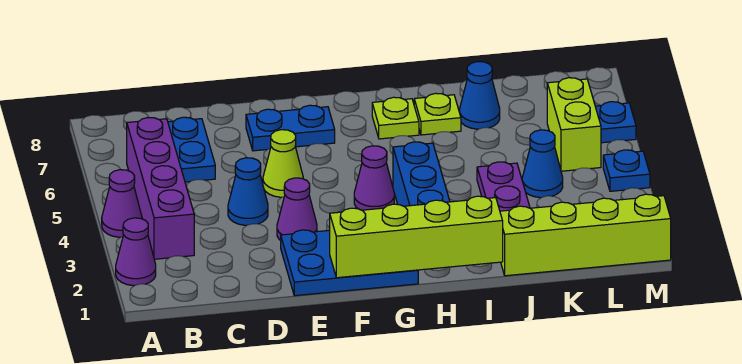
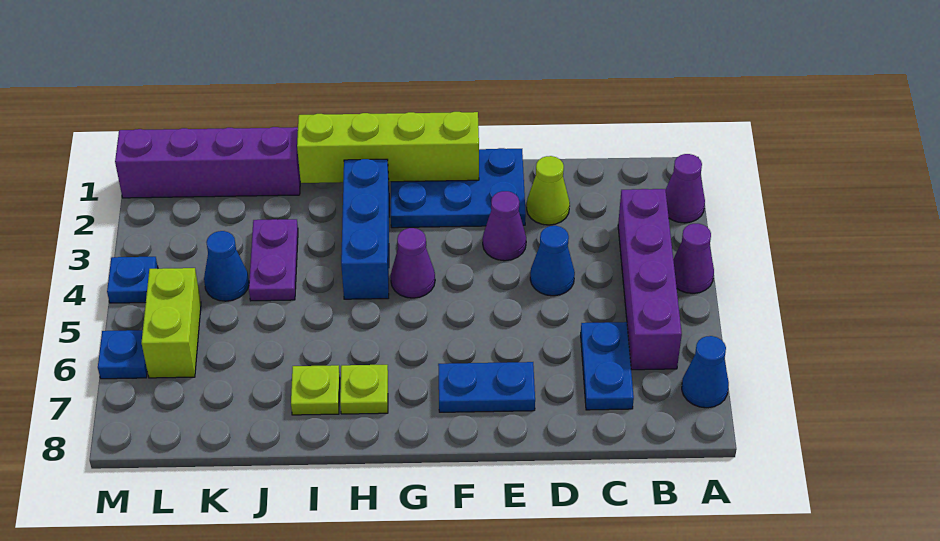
lime cone E5 level 1 -> lime cone D2 level 1
lime brick J1:M1 level 1 -> purple brick J1:M1 level 1
blue cone J7 level 1 -> blue cone A7 level 1

